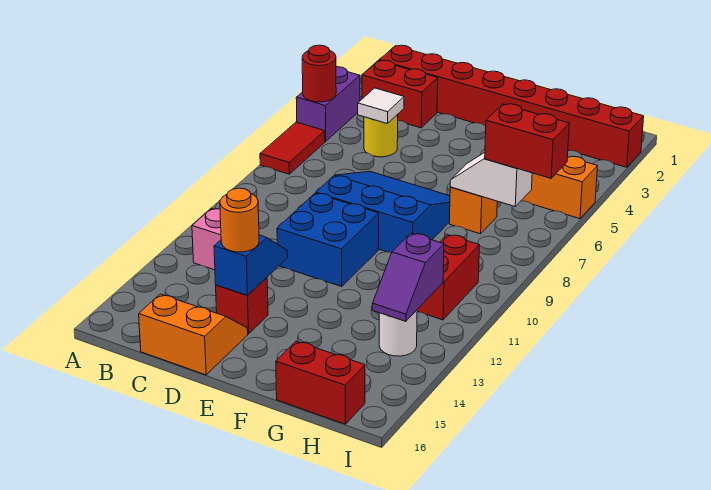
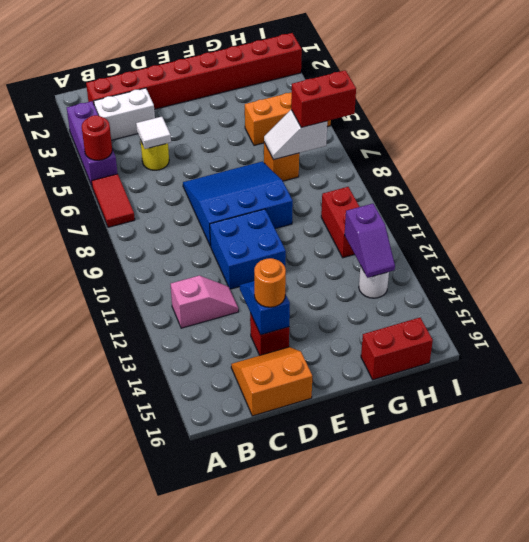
purple brick A4:A5 level 1 -> purple brick A3:A5 level 1
red brick B3:C3 level 1 -> white brick B3:C3 level 1

